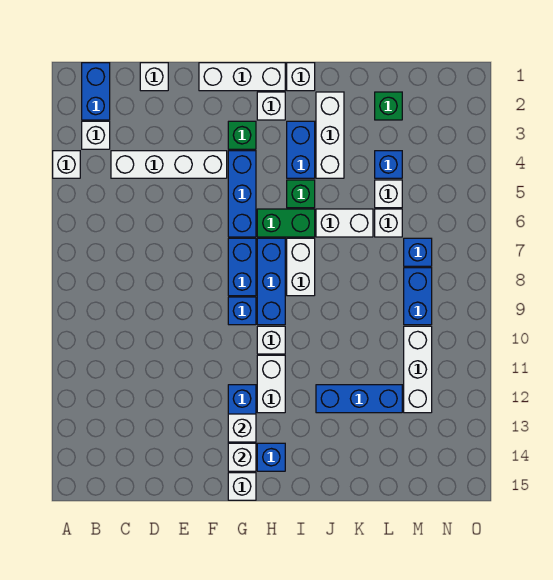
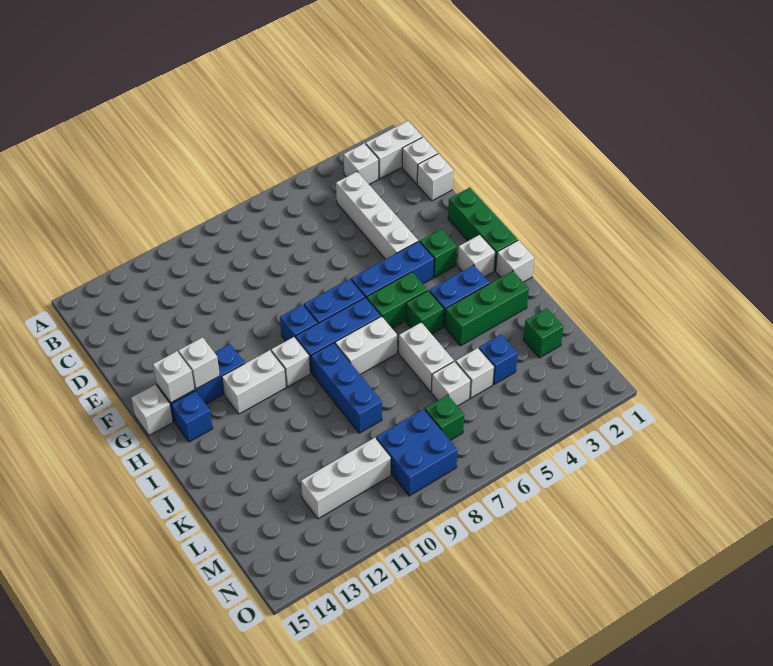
white brick A4 level 1 -> white brick C1 level 1
blue brick B1:B2 level 1 -> white brick B1:B2 level 1
white brick F1:H1 level 1 -> green brick F1:H1 level 1
green brick H6:I6 level 1 -> green brick H5:H6 level 1
white brick J2:J4 level 1 -> green brick J2:J4 level 1
blue brick J12:L12 level 1 -> blue brick I9:K9 level 1
blue brick M7 level 1 -> green brick M7 level 1
blue brick M8:M9 level 1 -> blue brick M8:N9 level 1

